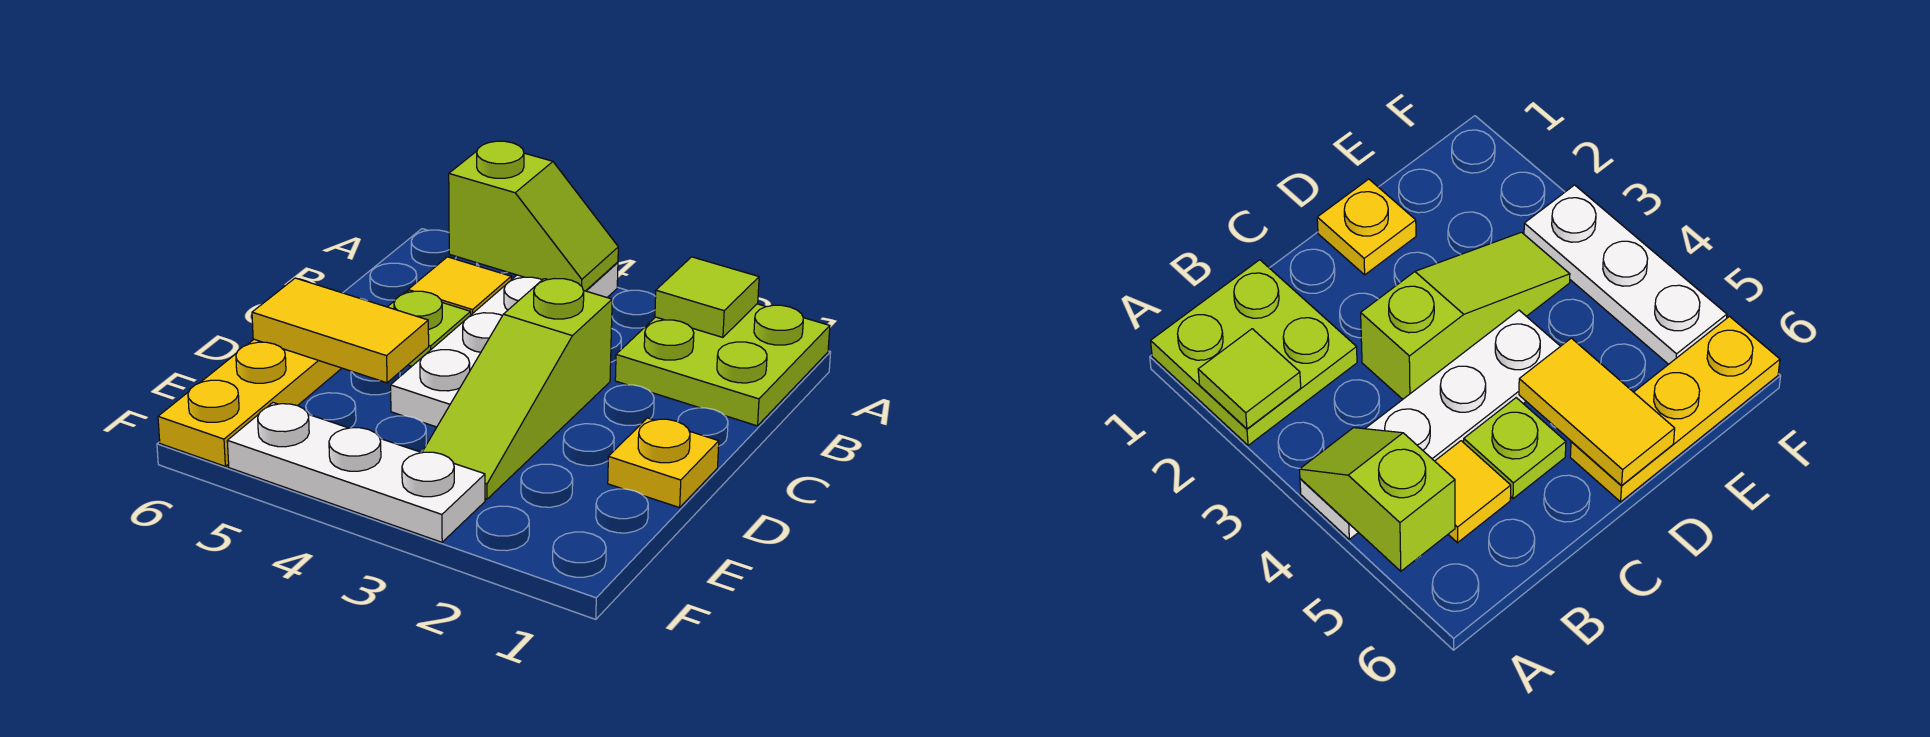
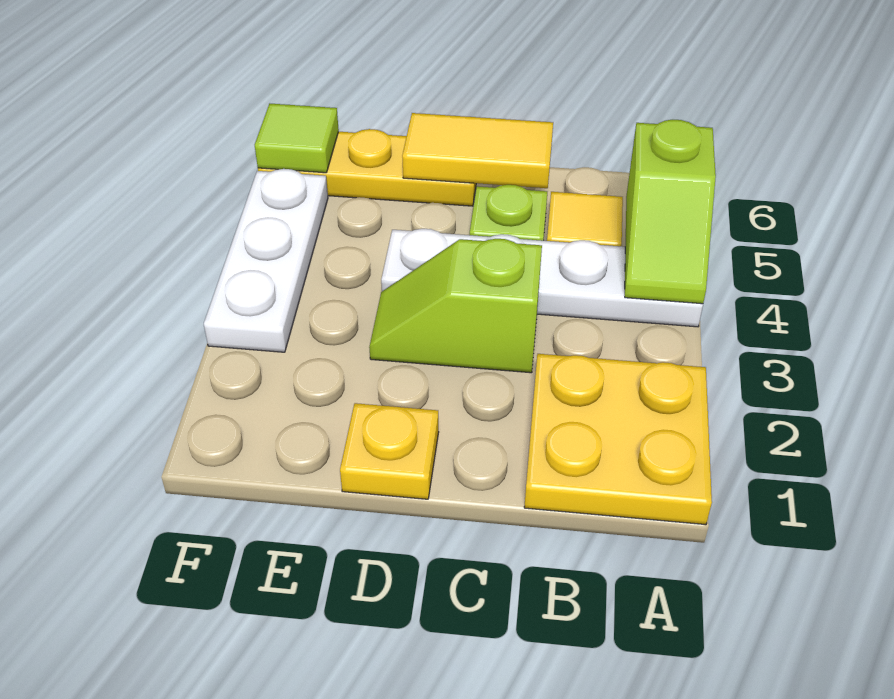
lime plate A1:B2 level 1 -> yellow plate A1:B2 level 1
lime tile A2 level 2 -> lime tile F6 level 2
lime slope C3:E3 level 1 top C -> lime slope C3:D3 level 1 top C
yellow tile D5:D6 level 2 -> yellow tile C6:D6 level 2

